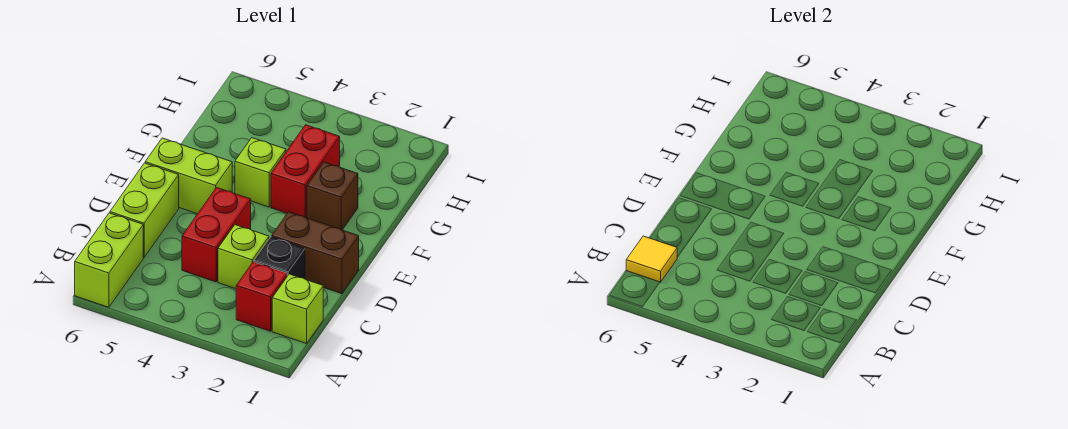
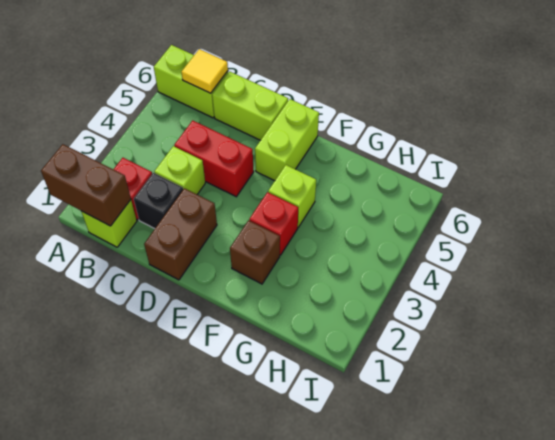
none -> brown brick A1:B1 level 2
red brick F3:G3 level 1 -> red brick F3 level 1

